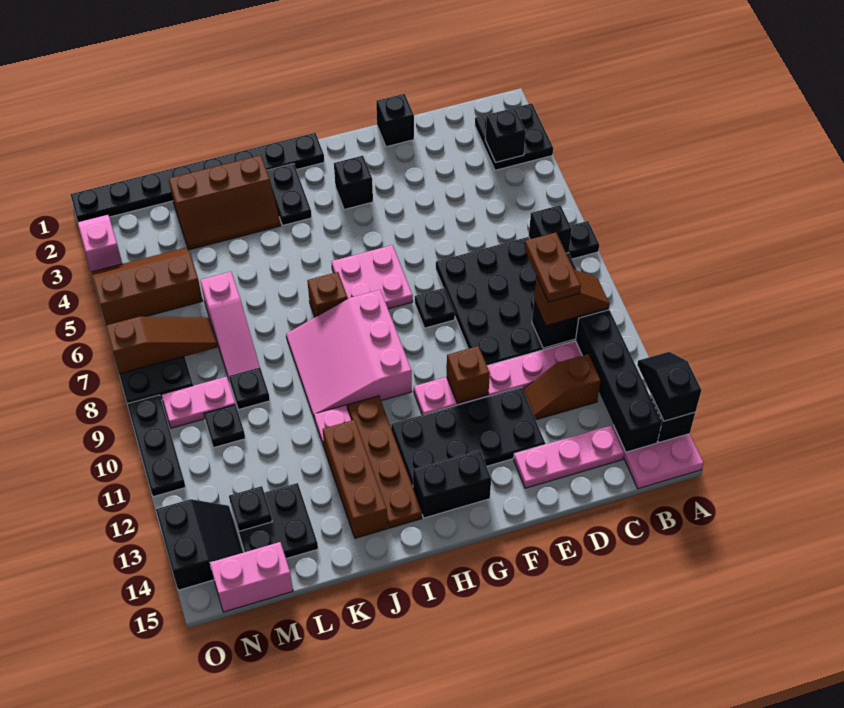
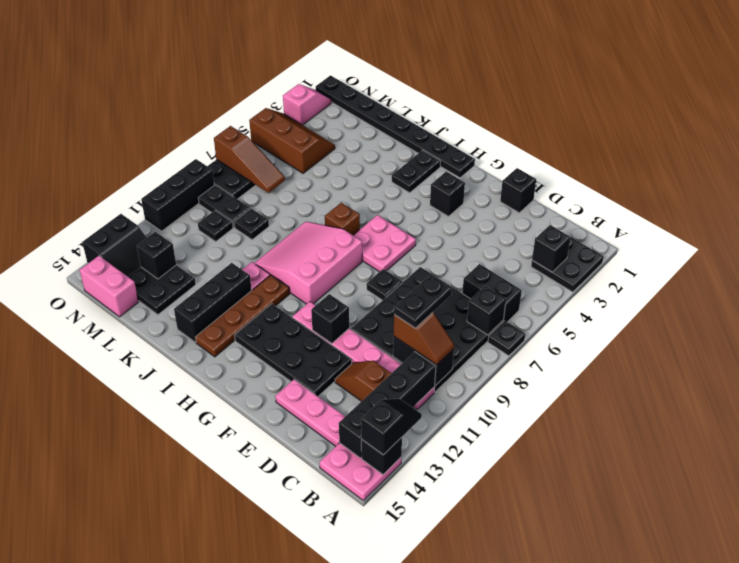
brown plate C9:C10 level 4 -> black plate C9:C10 level 4
brown brick F11 level 2 -> black brick F11 level 2
black brick G14:H14 level 1 -> black brick B6:C6 level 1
brown slope J2:L3 level 1 top 2 -> none
brown brick J12:J14 level 1 -> black brick J12:J14 level 1
pink slope L6:L8 level 1 top 6 -> none
pink plate M9:N9 level 1 -> black plate M9:N9 level 1
black plate M13 level 2 -> black brick M13 level 2
black plate O9:O11 level 1 -> black brick O9:O11 level 1

